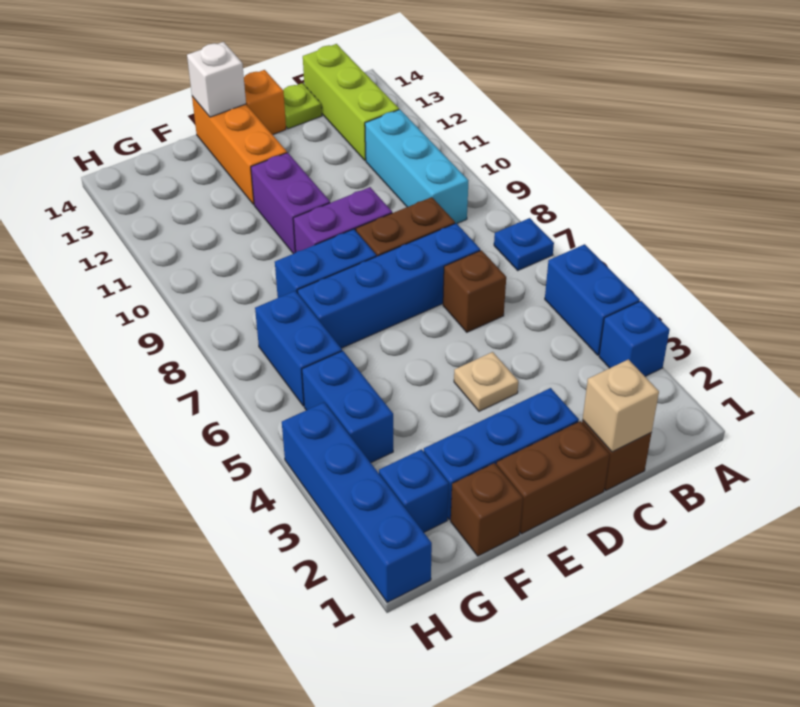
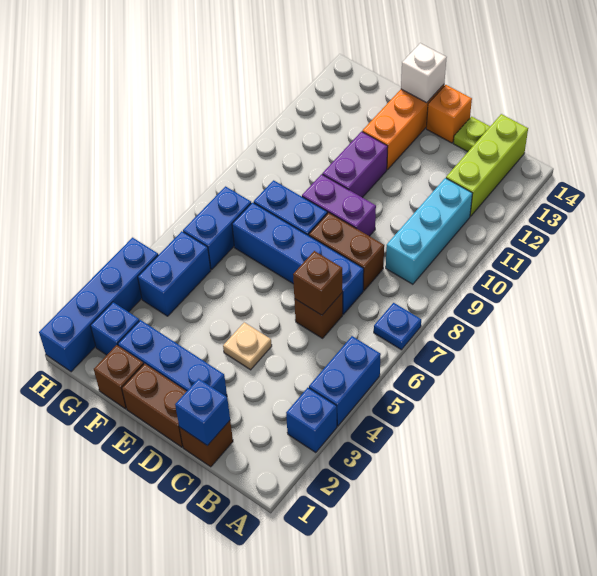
tan brick C1 level 2 -> blue brick C1 level 2
none -> brown brick C6 level 2

